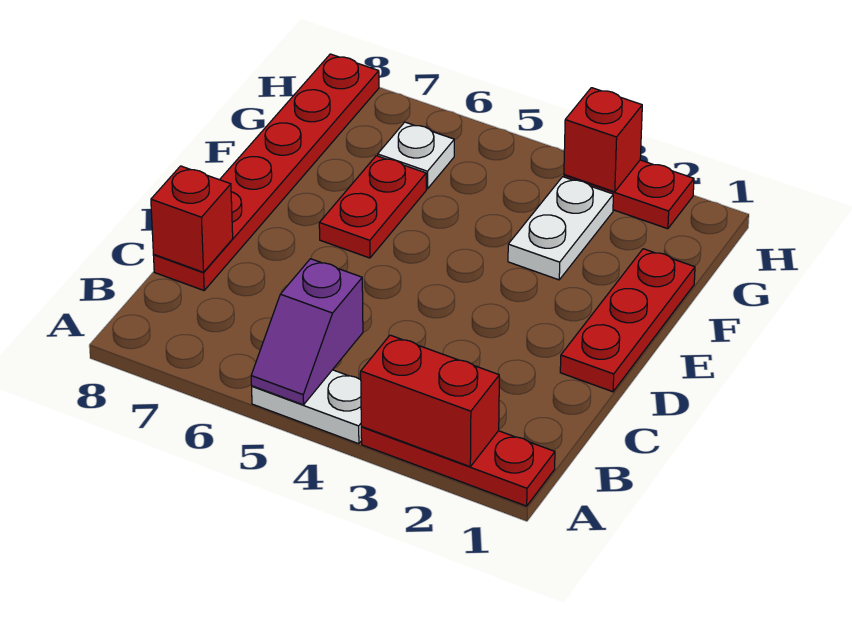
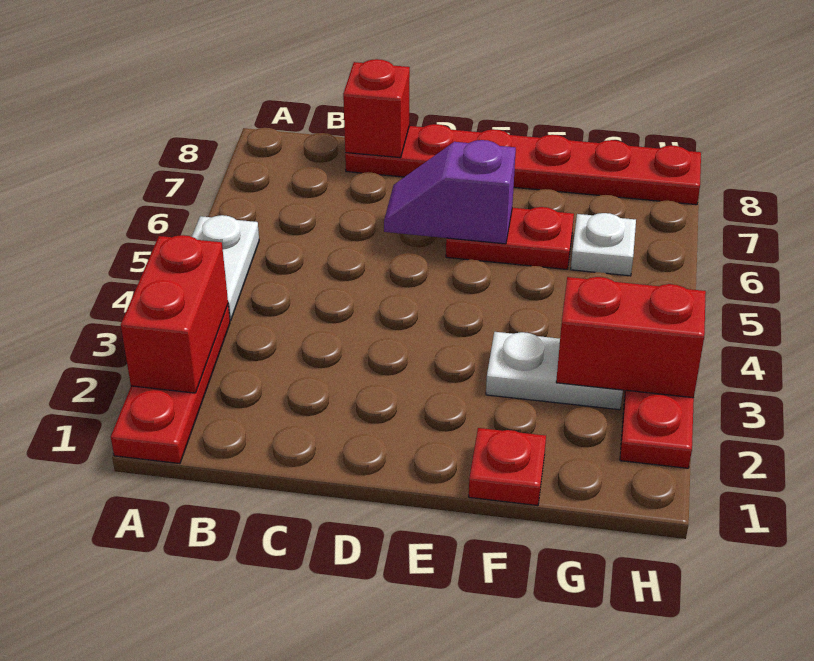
purple slope A5:B5 level 2 top B -> purple slope D6:E6 level 2 top E
red plate D1:F1 level 1 -> red plate F1 level 1
red brick H3 level 2 -> red brick G3:H3 level 2

